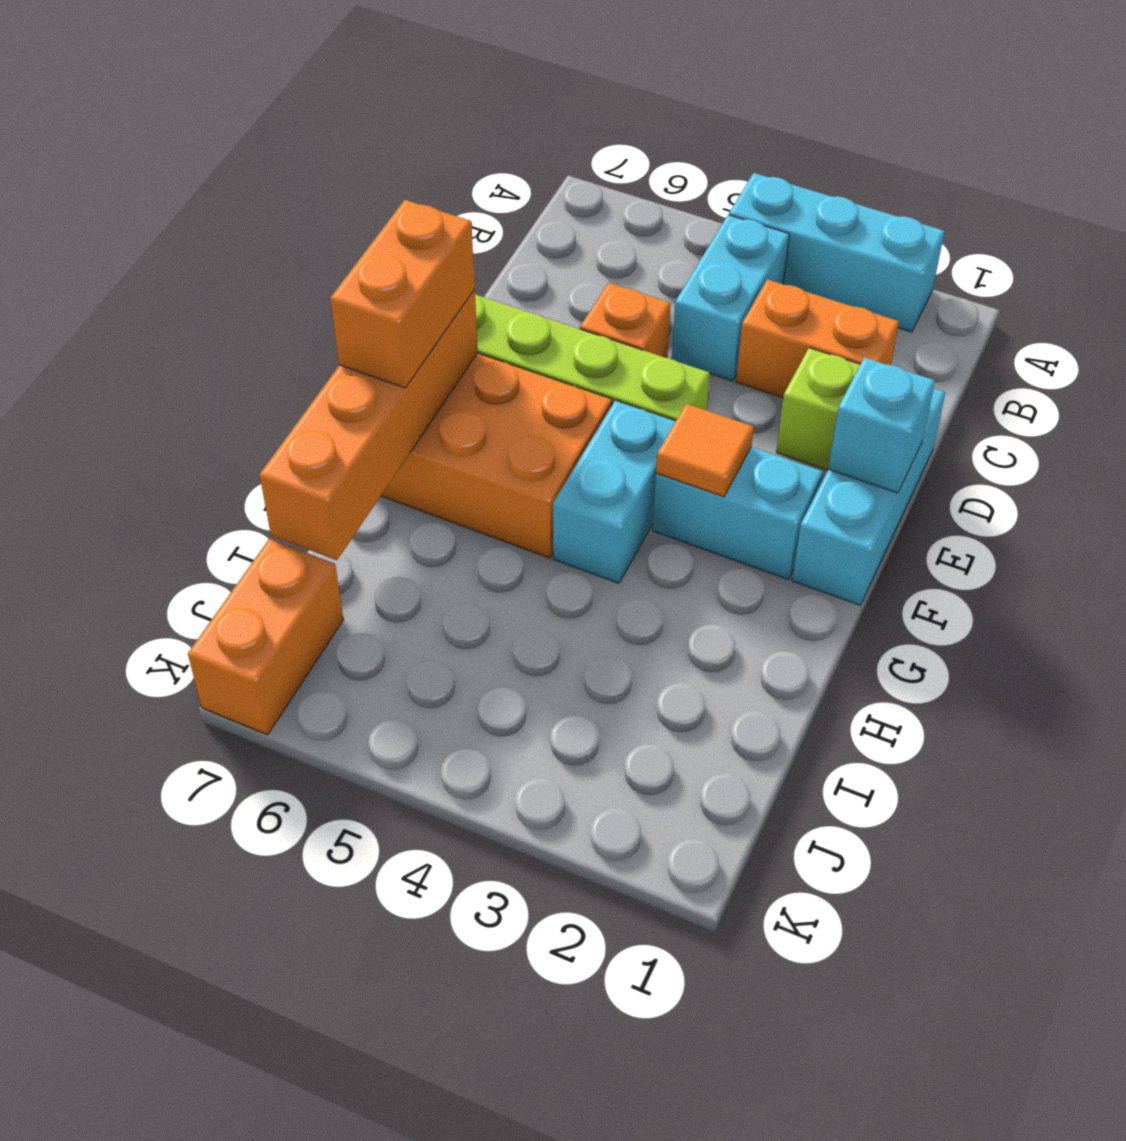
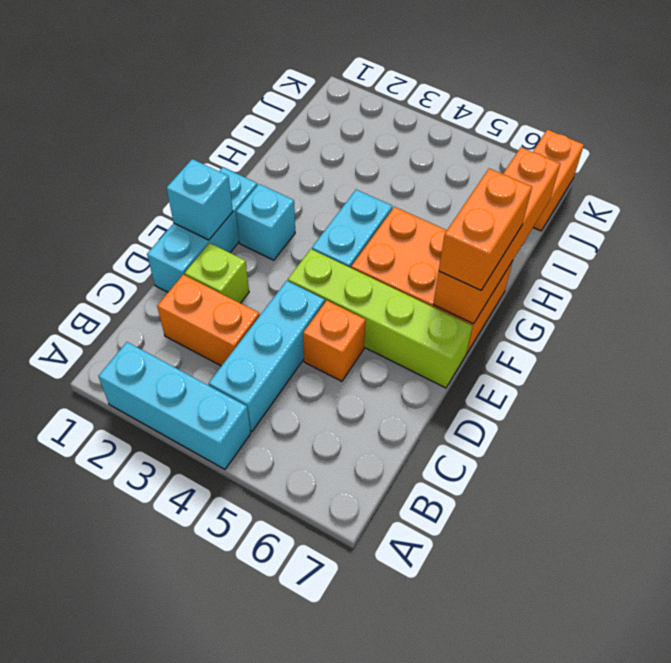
cyan brick B4:C4 level 1 -> cyan brick B4:D4 level 1
cyan brick F2:F3 level 1 -> cyan brick F2 level 1
orange tile F3 level 2 -> none

